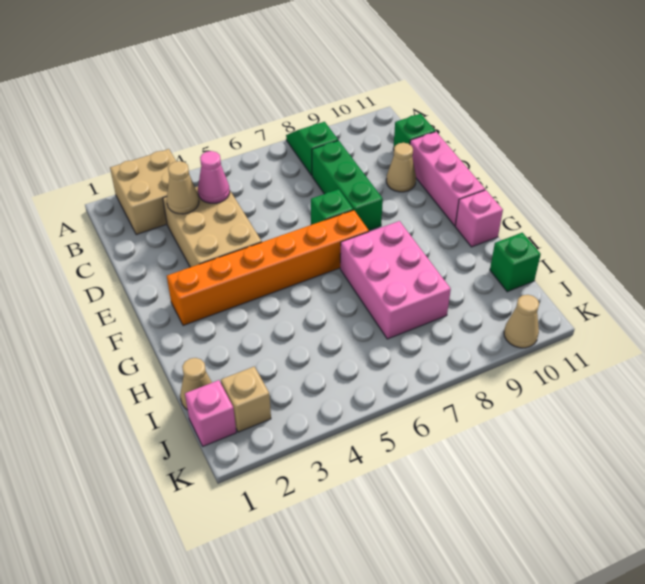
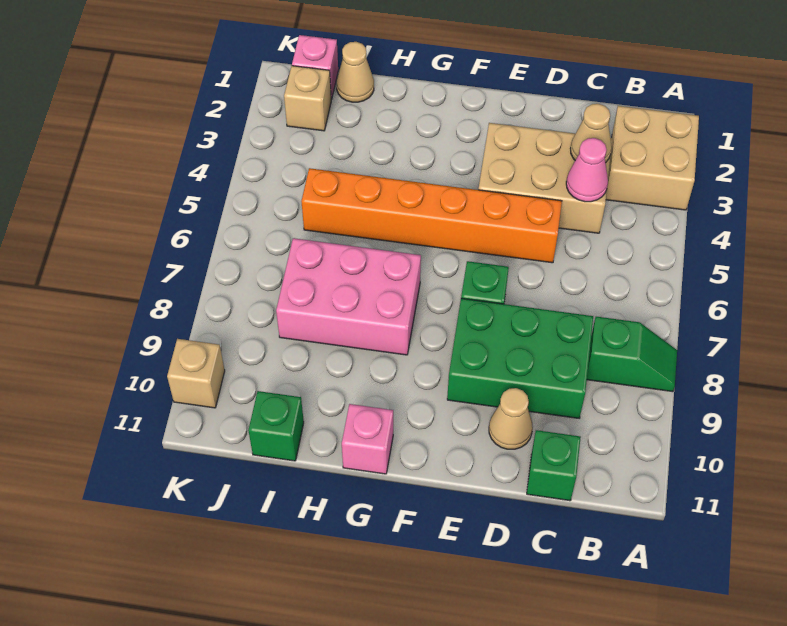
green brick C8:E8 level 1 -> green brick C8:E9 level 1
pink brick D11:F11 level 1 -> none
orange brick F2:F7 level 1 -> orange brick D5:I5 level 1
tan cone K10 level 1 -> tan brick K10 level 1

